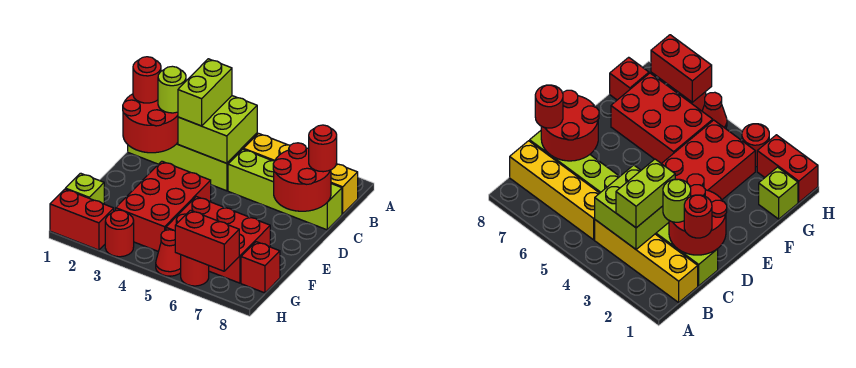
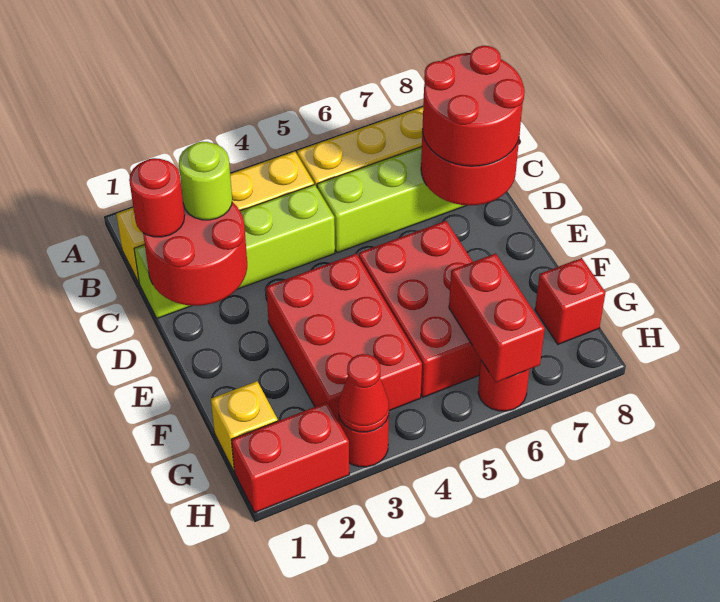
lime brick B3:C4 level 2 -> none
lime brick B3:C3 level 3 -> none
red round brick C8 level 3 -> red round brick C7:D8 level 3
red brick F5:G7 level 1 -> red brick E5:G6 level 1
lime brick G1 level 1 -> yellow brick G1 level 1
red cone H5 level 1 -> red cone H3 level 2
red brick H6:H7 level 2 -> red brick G6:H6 level 2

